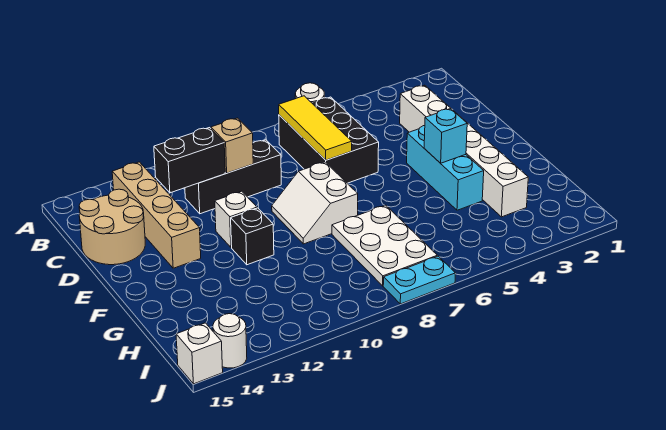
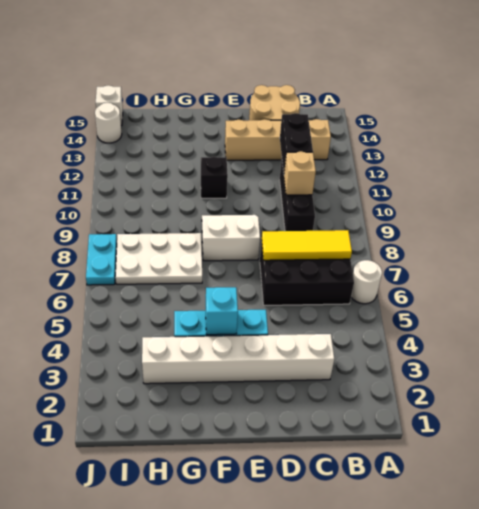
white brick E11 level 1 -> none

